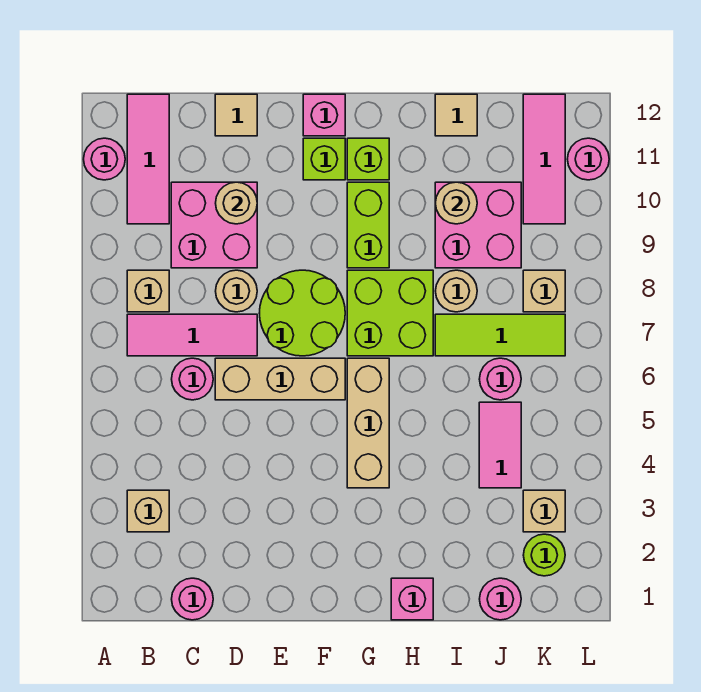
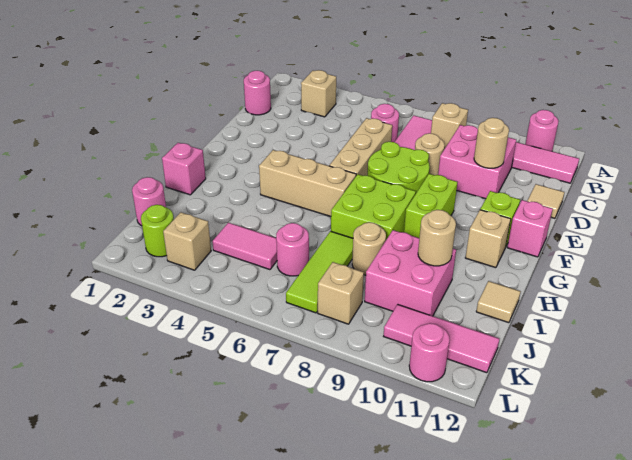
lime brick G9:G10 level 1 -> lime brick F9:G9 level 1
lime brick G11 level 1 -> tan brick G11 level 1

